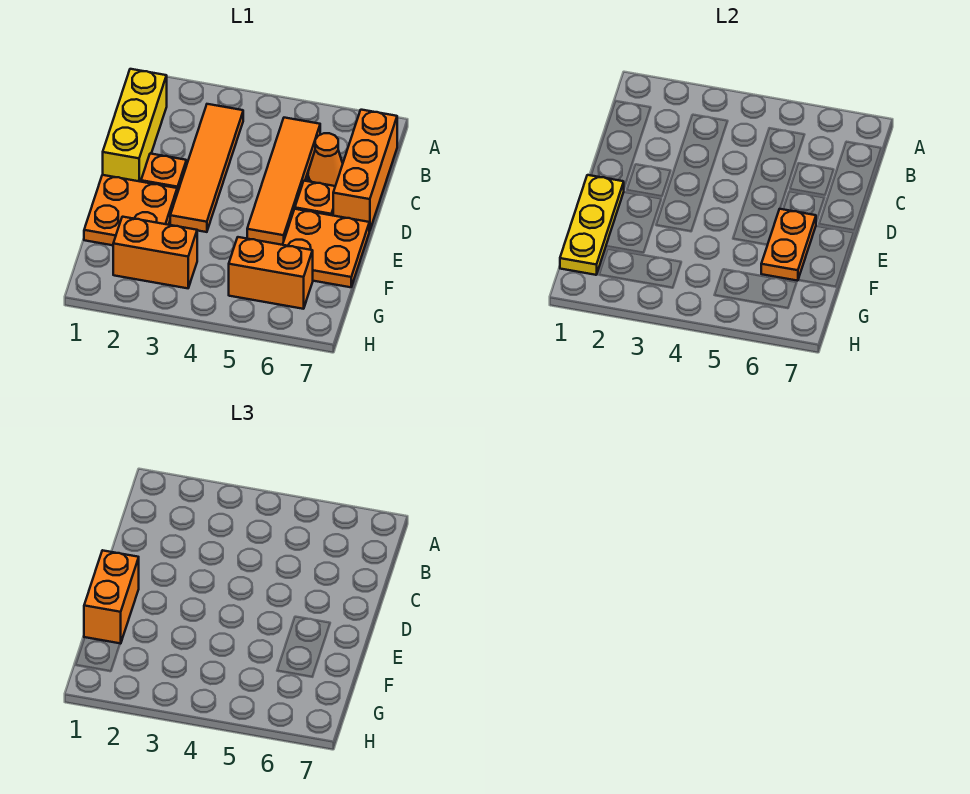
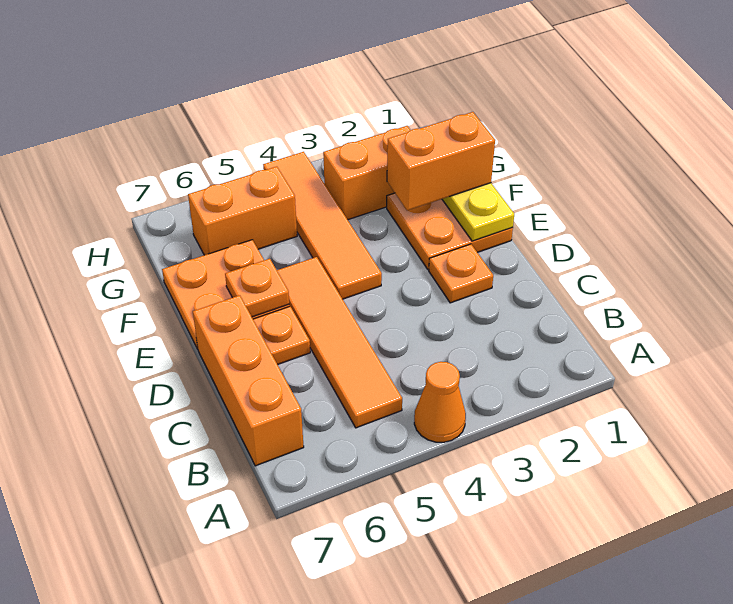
yellow brick B1:D1 level 1 -> none
orange tile B3:E3 level 1 -> orange tile E4:H4 level 1
orange cone C6 level 1 -> orange cone A4 level 1
orange brick E1:F1 level 3 -> orange brick F1:F2 level 3
orange plate E6:F6 level 2 -> orange plate E6 level 2

